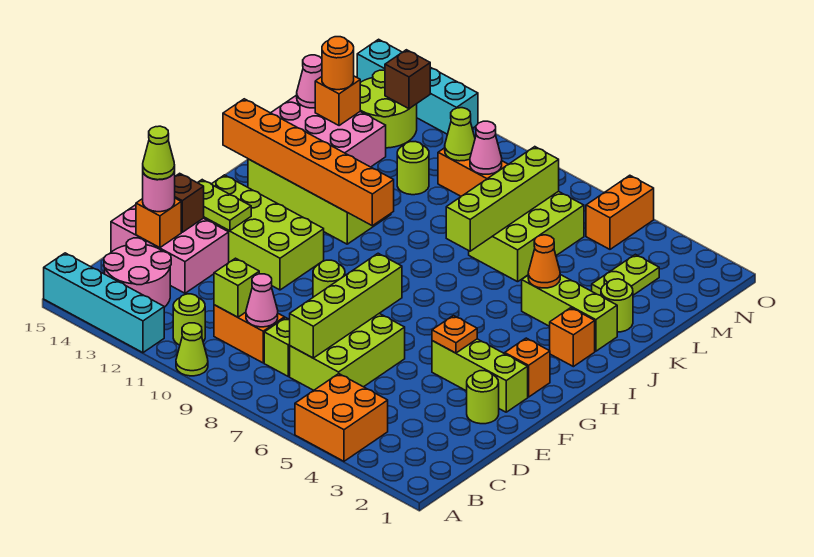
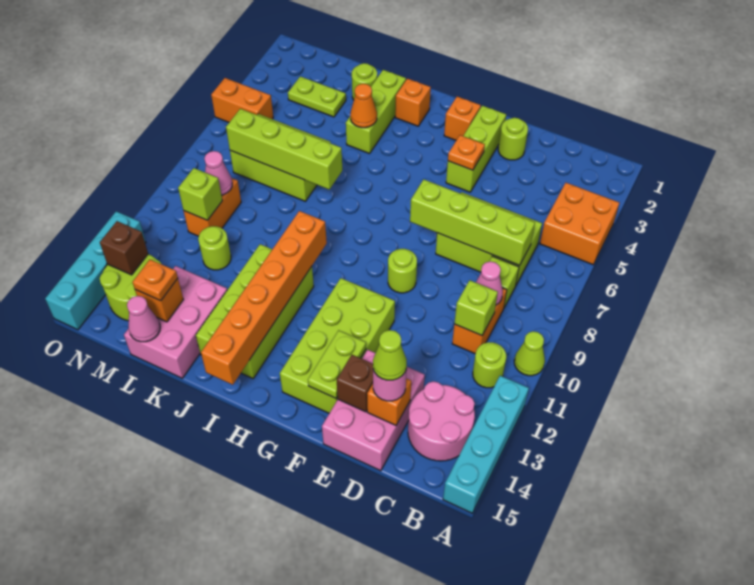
orange round brick L14 level 3 -> orange plate L14 level 3
lime cone M10 level 2 -> lime brick M10 level 2

